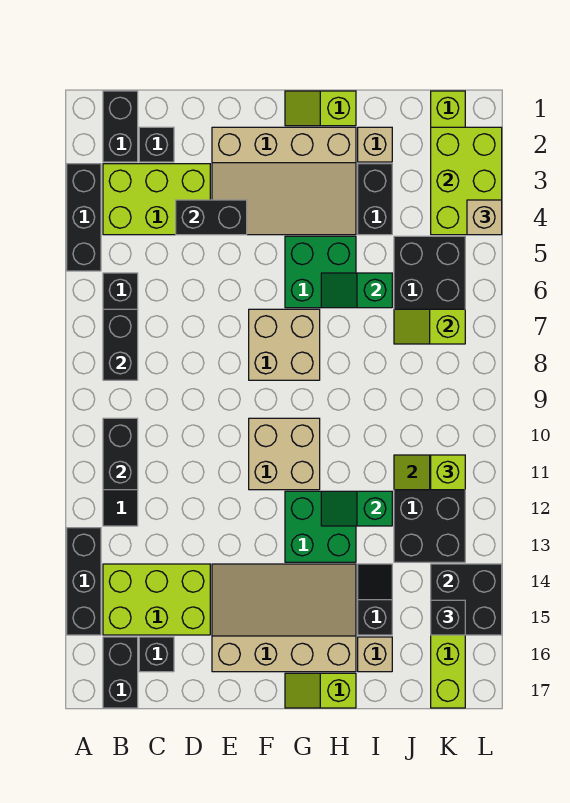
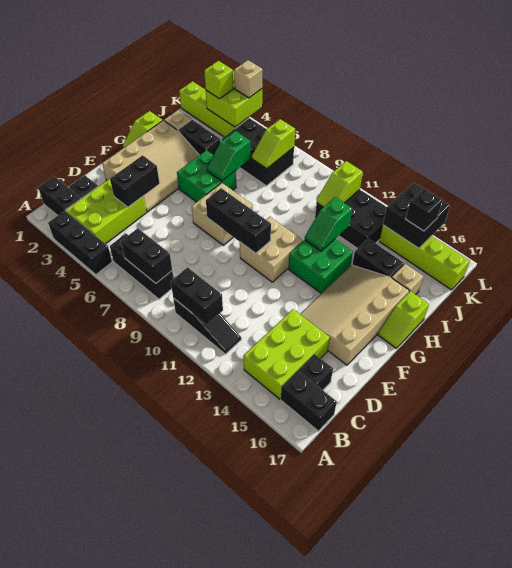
black brick A13:A15 level 1 -> black brick F8:F10 level 2
black slope I14:I15 level 1 top 15 -> black brick I14:I15 level 1
lime brick K2:L4 level 2 -> lime brick K3:L4 level 2
lime brick K11 level 3 -> lime brick K3 level 3

